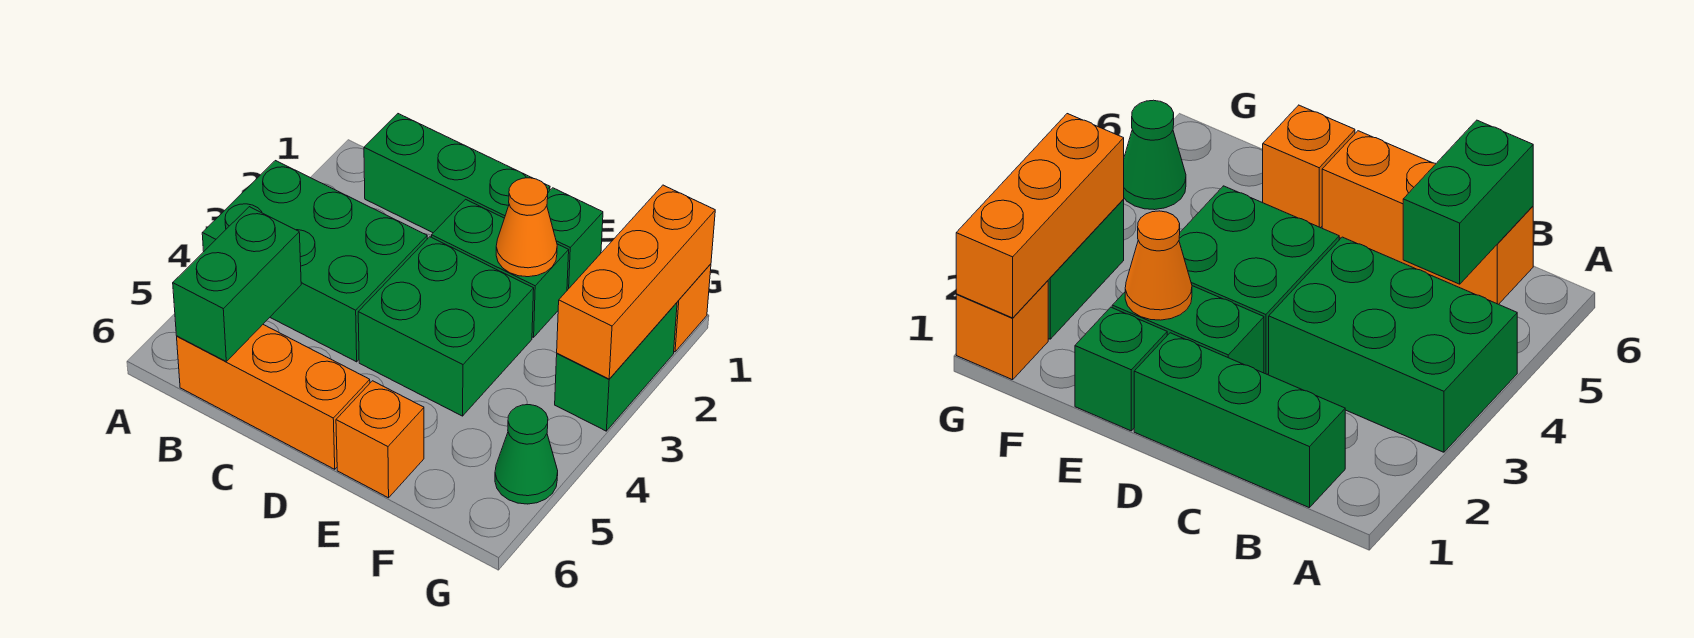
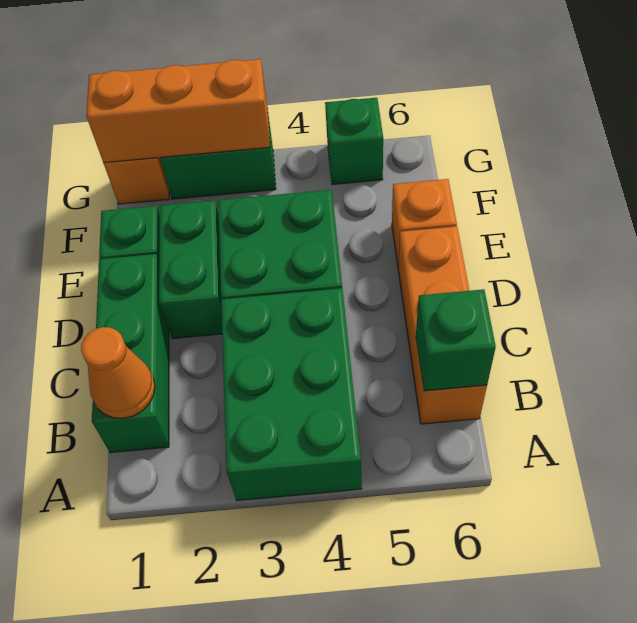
green brick B5:B6 level 2 -> green brick B6 level 2
orange cone E2 level 2 -> orange cone B1 level 2
green cone G5 level 1 -> green brick G5 level 1

